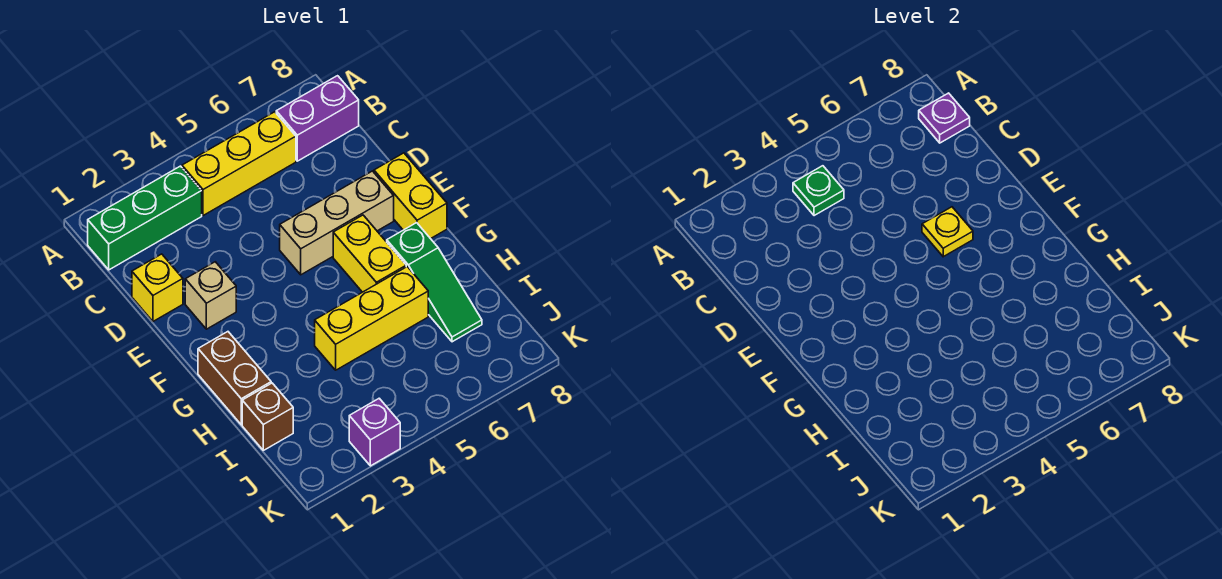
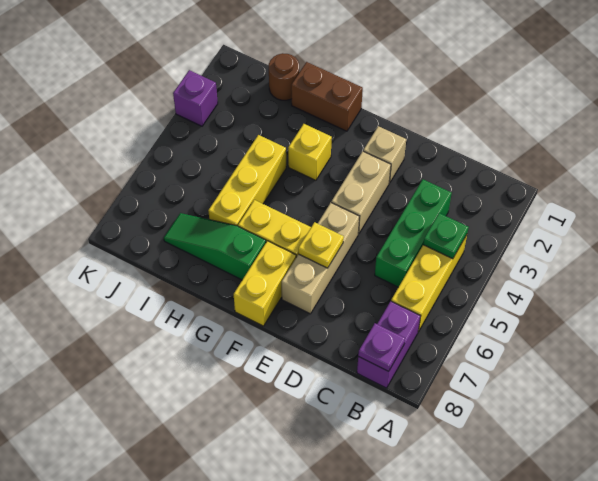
green brick B1:B3 level 1 -> green brick C3:C5 level 1
yellow brick D1 level 1 -> yellow brick G3 level 1
none -> tan brick E3:E4 level 1
yellow brick E8:F8 level 1 -> yellow brick F7:F8 level 1
brown brick I1 level 1 -> brown round brick I1 level 1

